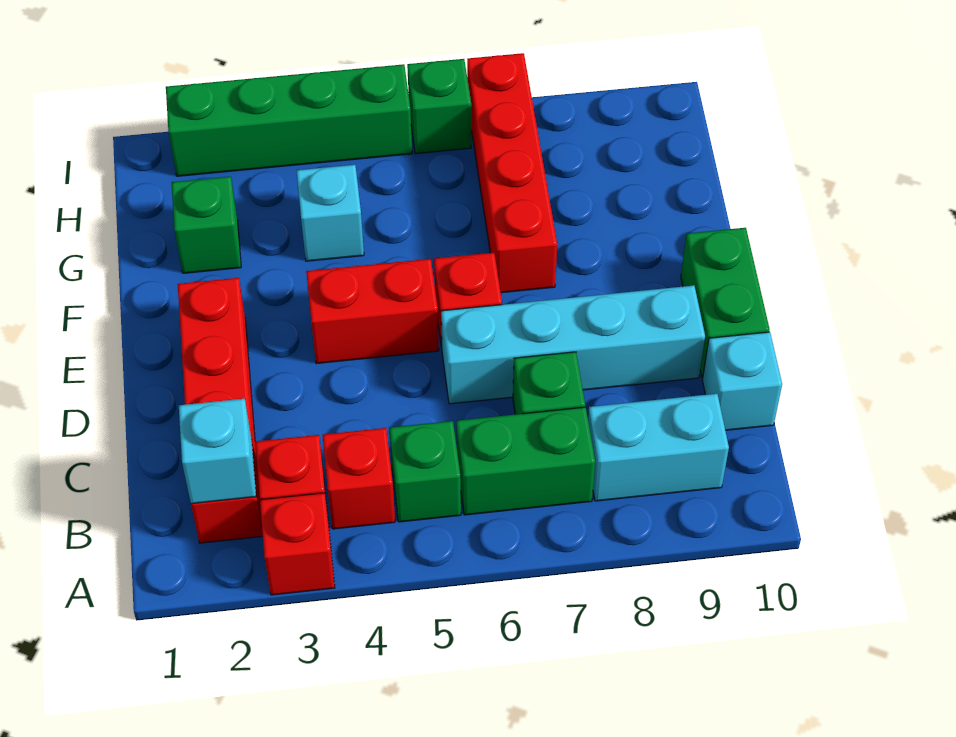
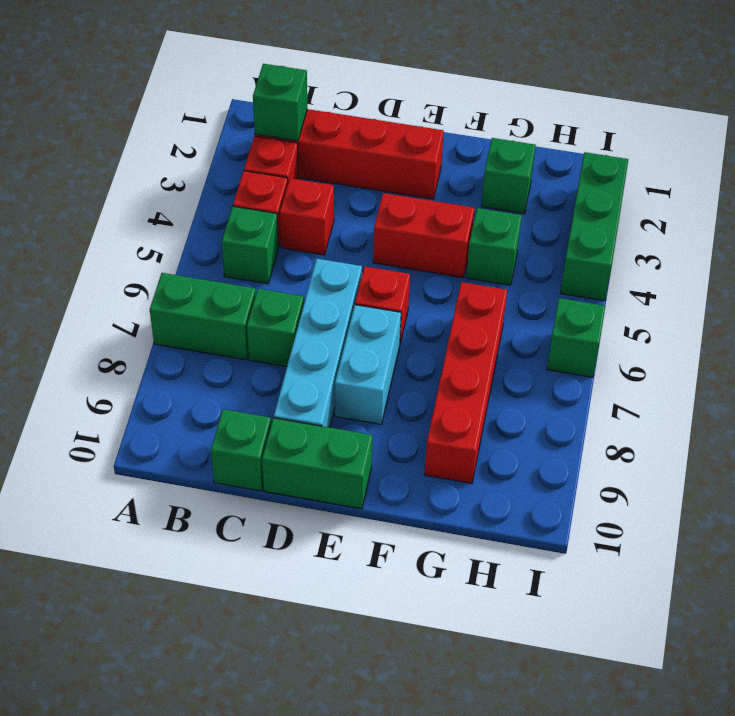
red brick A3 level 1 -> red brick C4 level 1
cyan brick B2 level 2 -> green brick B2 level 2
green brick B6:B7 level 1 -> green brick A7:B7 level 1
cyan brick B8:B9 level 1 -> cyan brick E7:E8 level 1
cyan brick C10 level 1 -> green brick C10 level 1
red brick E4:E5 level 1 -> red brick E4:F4 level 1
red brick F7:I7 level 1 -> red brick G6:G9 level 1
cyan brick G4 level 1 -> green brick G4 level 1
green brick I2:I5 level 1 -> green brick I2:I4 level 1

